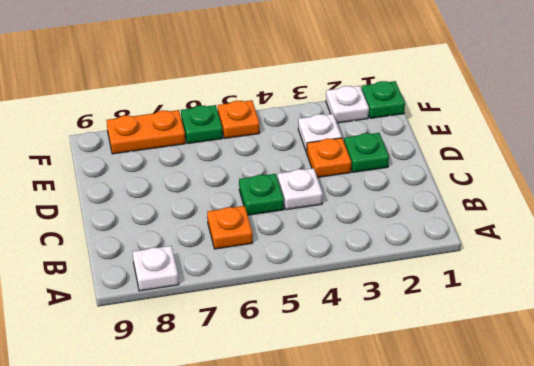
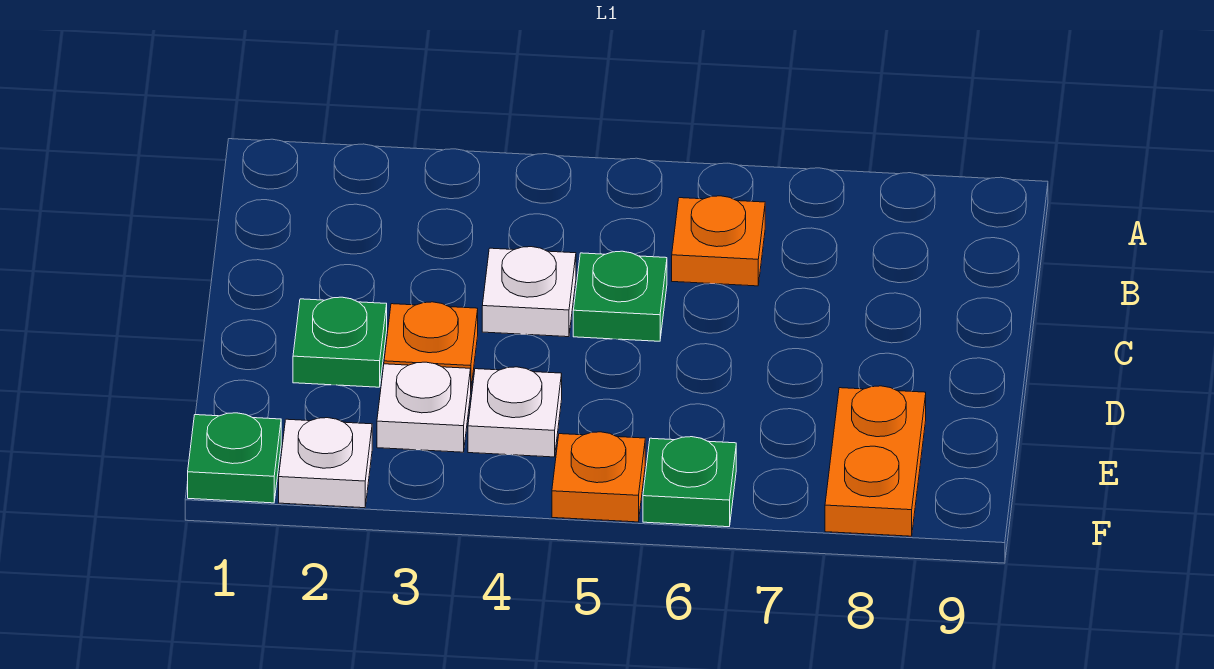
white plate A8 level 1 -> white plate E4 level 1
orange plate F7:F8 level 1 -> orange plate E8:F8 level 1

